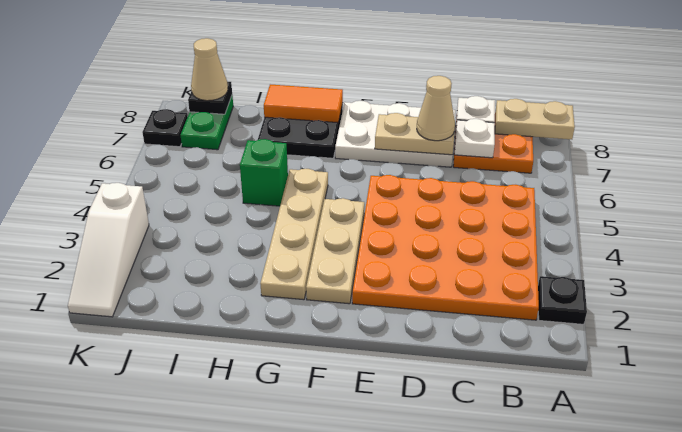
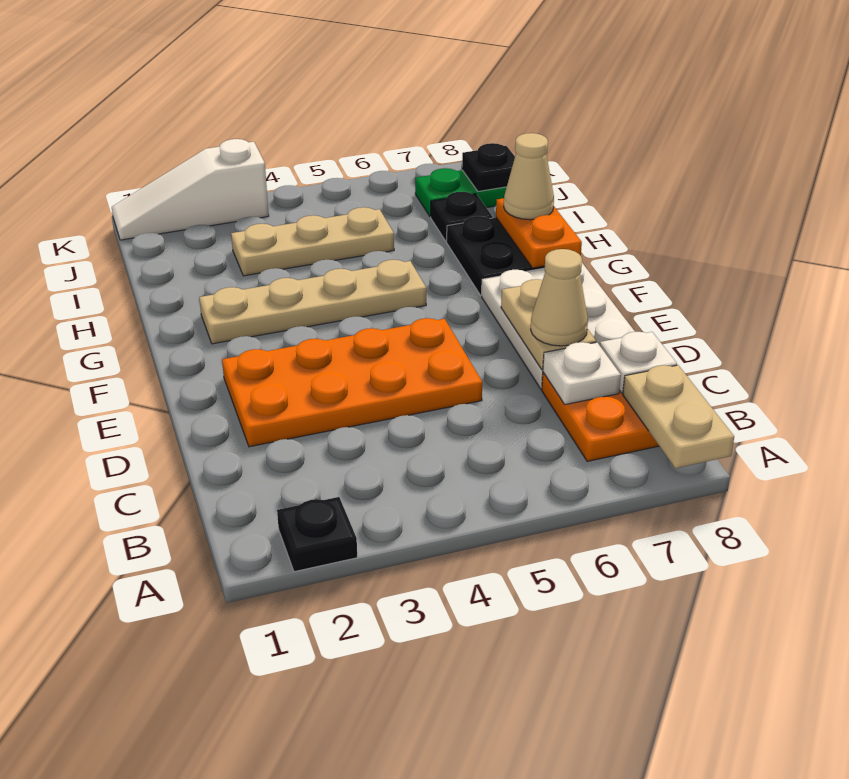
orange plate B2:E5 level 1 -> orange plate D2:E5 level 1
tan plate F2:F4 level 1 -> tan plate I3:I5 level 1
orange tile G8:H8 level 2 -> orange plate G8:H8 level 2
green brick H5 level 1 -> none
tan cone J8 level 3 -> tan cone H8 level 3
black plate K7 level 1 -> black plate I7 level 1

